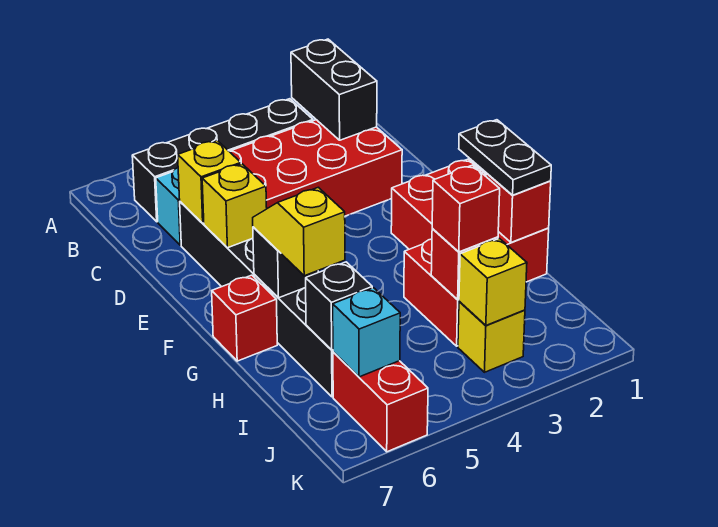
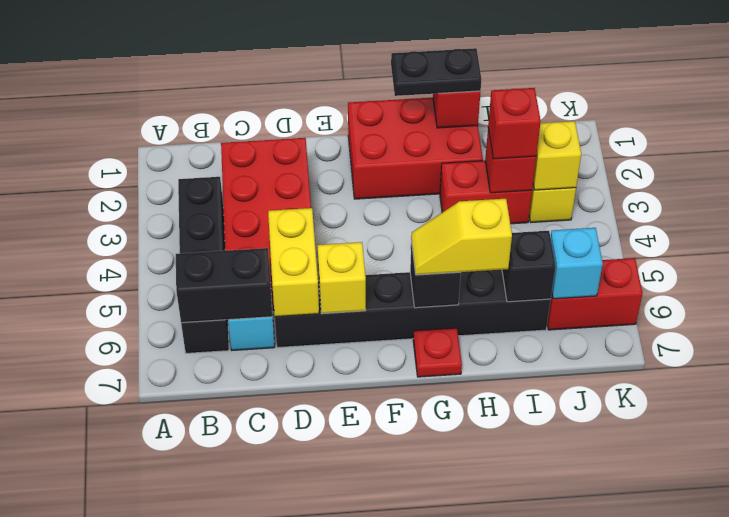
black brick B2:C2 level 2 -> black brick B6:C6 level 2
yellow brick D6 level 2 -> yellow brick D5:D6 level 2
red brick G7 level 1 -> red plate G7 level 1

